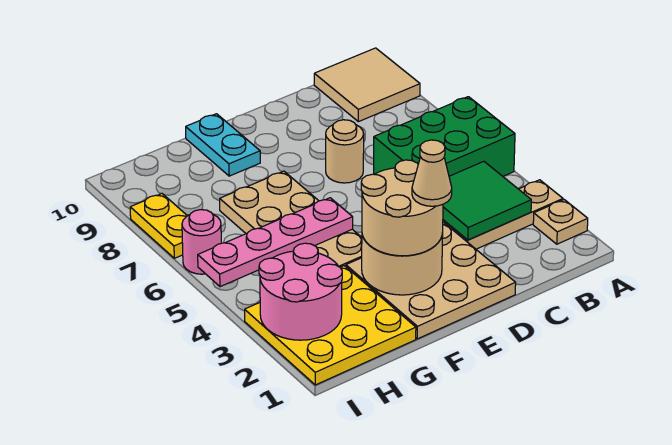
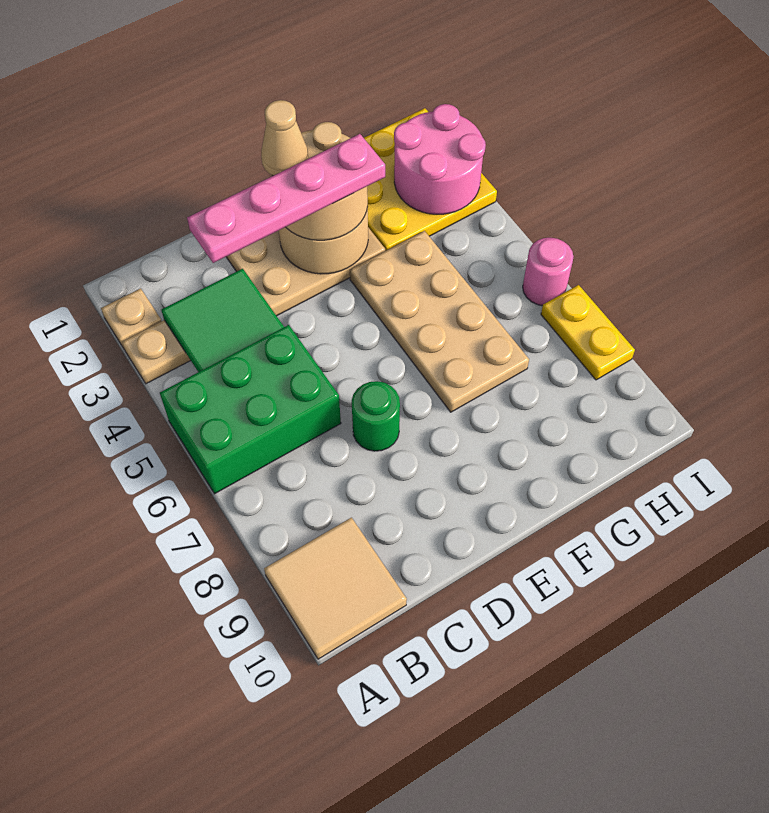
tan round brick D7 level 1 -> green round brick D7 level 1
pink plate F5:I5 level 2 -> pink plate C3:F3 level 4
cyan plate F9:F10 level 1 -> none

